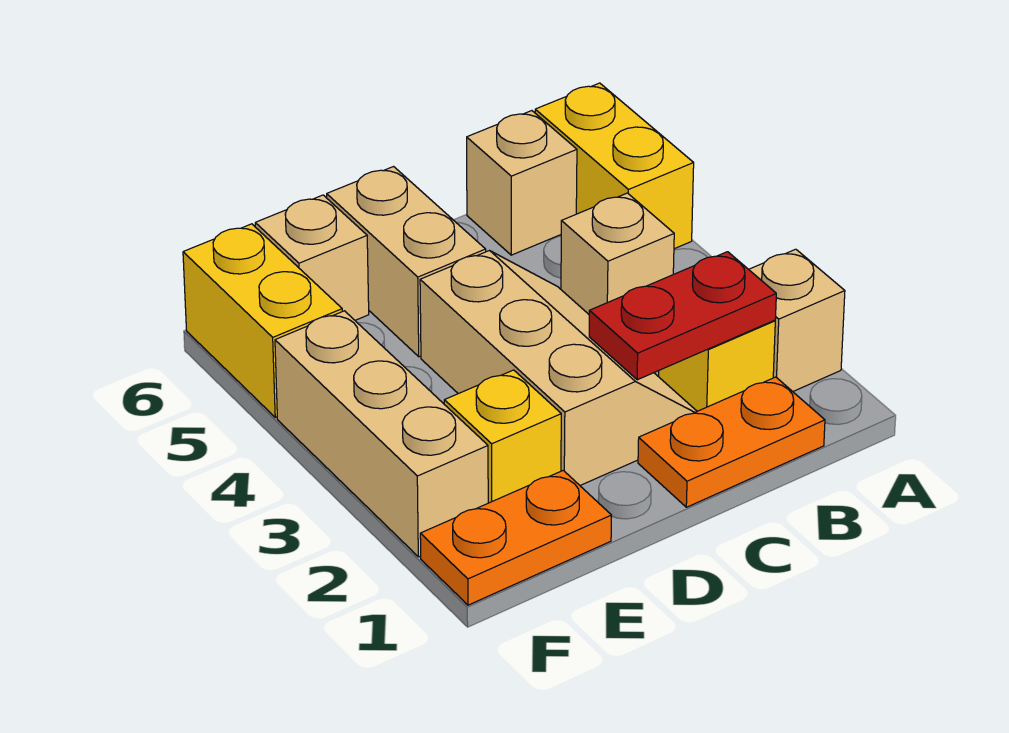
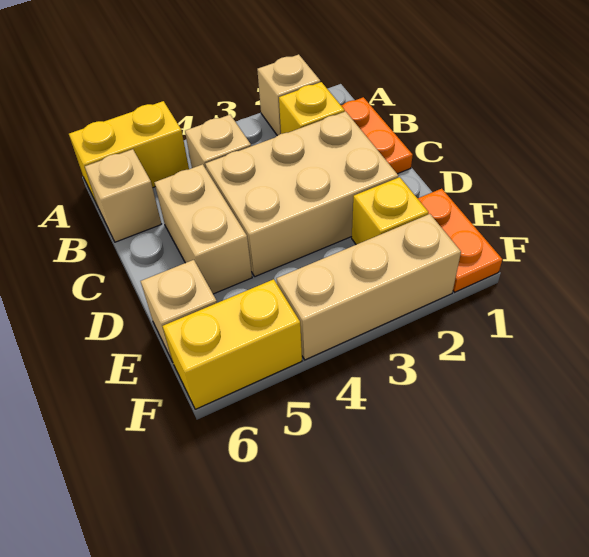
red plate B2:C2 level 2 -> none
tan slope C2:D4 level 1 top D -> tan brick C2:D4 level 1
tan brick D5:D6 level 1 -> tan brick C5:D5 level 1

